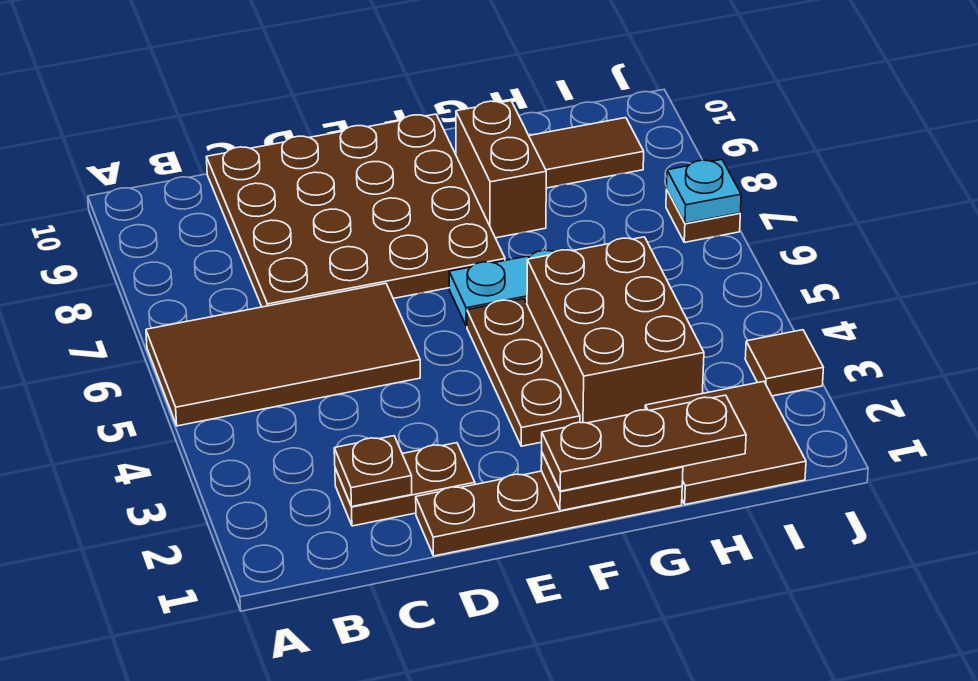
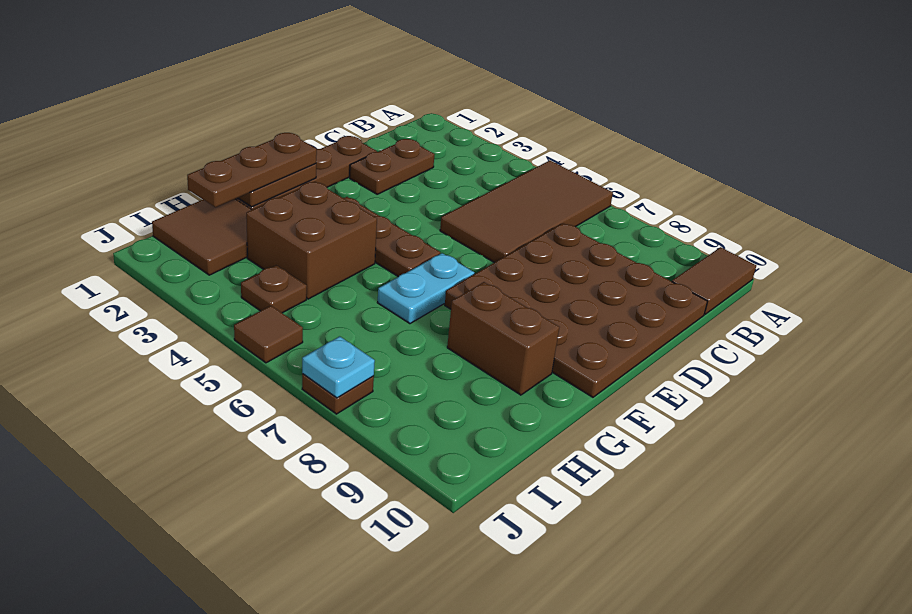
brown plate C2 level 2 -> brown plate I4 level 1
brown brick G3:H5 level 1 -> brown brick G3:H4 level 1
brown tile H9:I9 level 1 -> brown tile A10:B10 level 1
brown tile J3 level 1 -> brown tile J5 level 1

